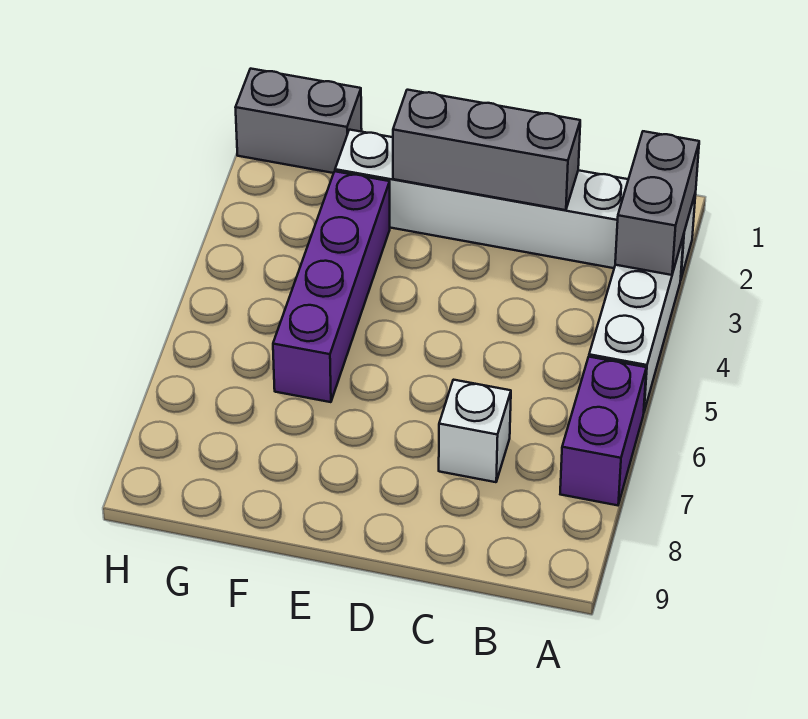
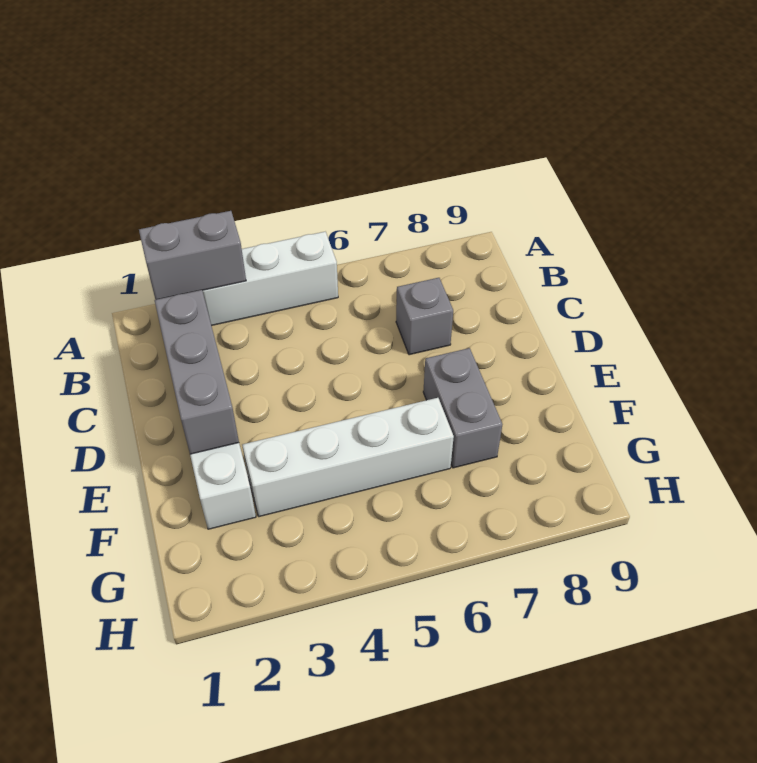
purple brick A6:A7 level 1 -> none
white brick C7 level 1 -> grey brick C7 level 1
purple brick F3:F6 level 1 -> white brick F3:F6 level 1
grey brick G1:H1 level 1 -> grey brick E7:F7 level 1

